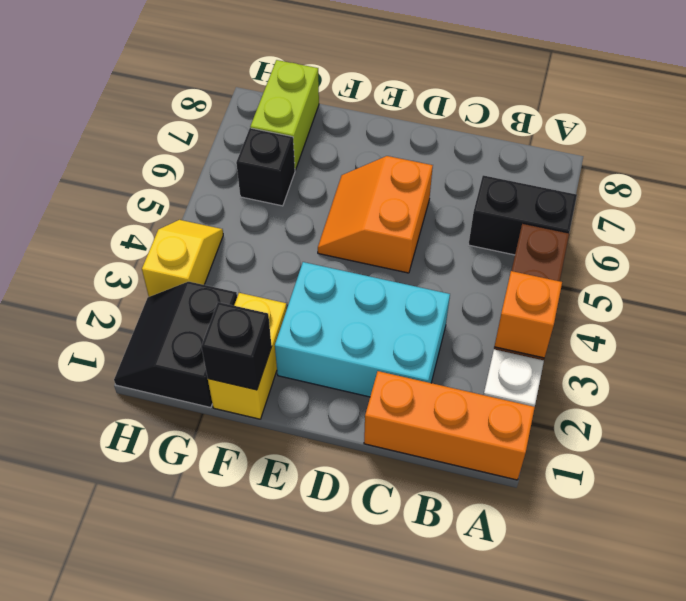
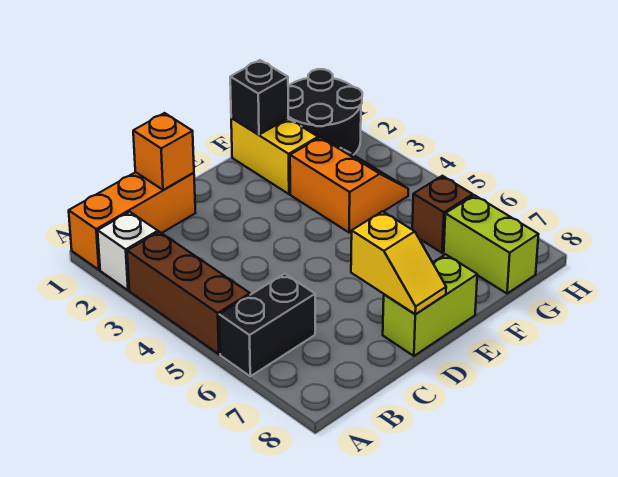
orange brick A3 level 2 -> orange brick C1 level 2
cyan brick C2:E3 level 1 -> none
orange slope D5:E6 level 1 top D -> orange slope F3:G4 level 1 top F
none -> lime brick D8:E8 level 1
black slope G1:H2 level 1 top G -> black round brick G1:H2 level 1
black brick G6 level 1 -> brown brick G6 level 1
yellow slope H3:H4 level 1 top 3 -> yellow slope D7:D8 level 2 top 7

